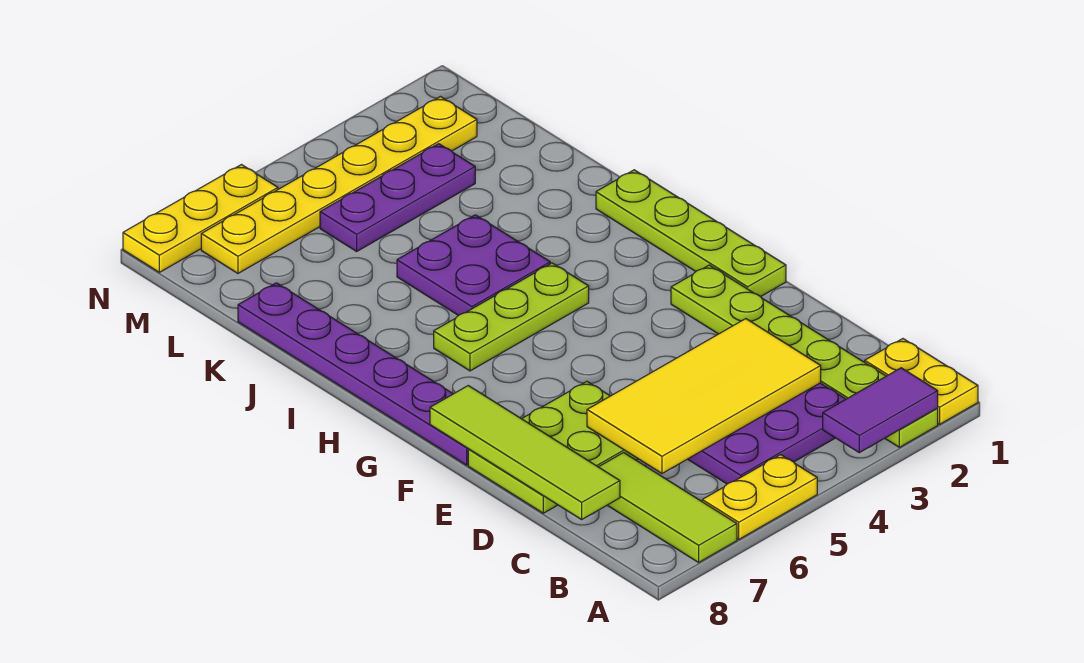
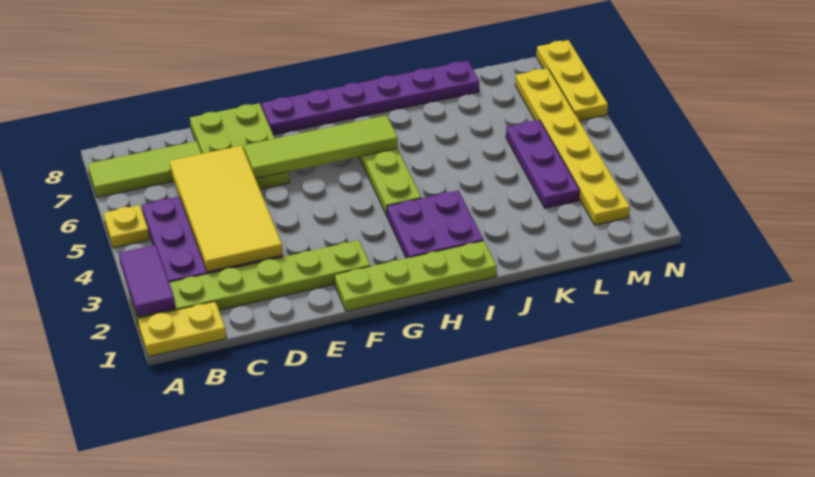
yellow plate A5:A6 level 1 -> yellow plate A5 level 1
lime tile C8:F8 level 2 -> lime tile E6:H6 level 2
purple plate I4:J5 level 1 -> purple plate H2:I3 level 1

